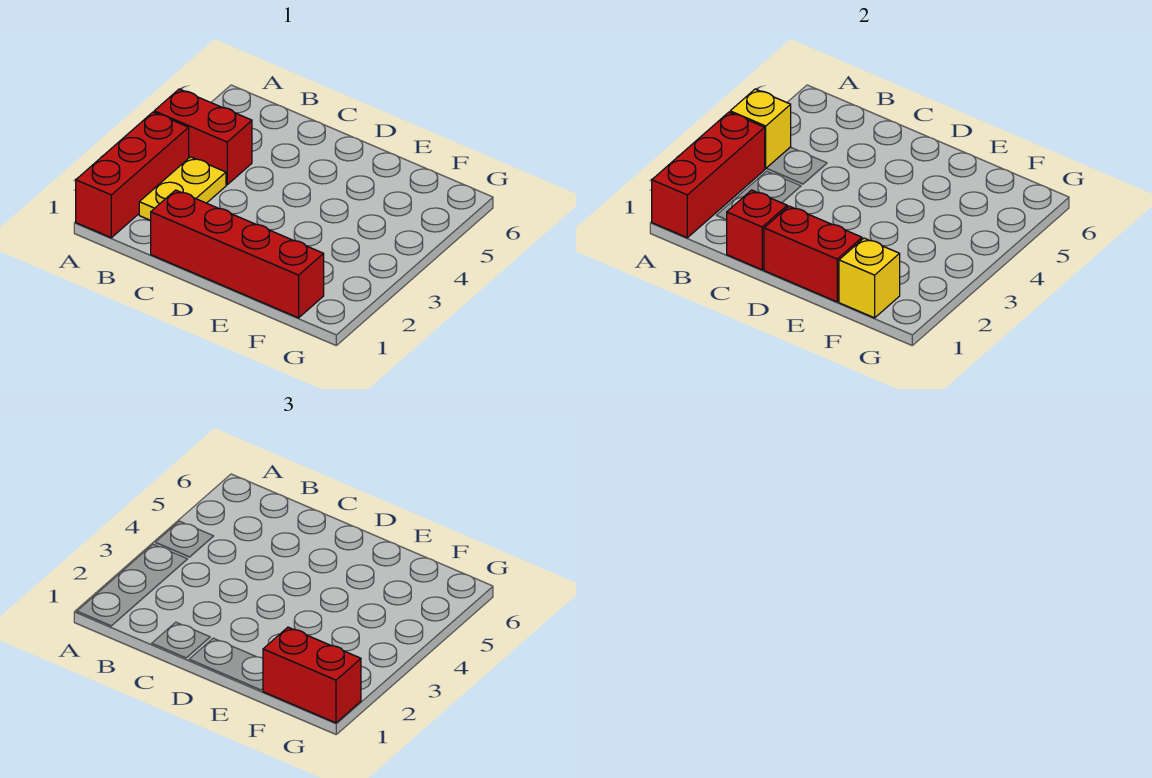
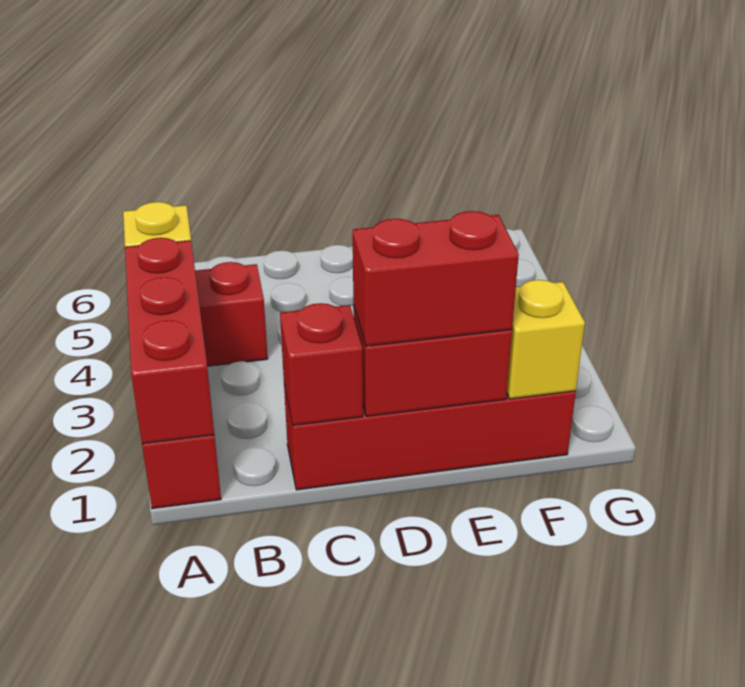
yellow plate B2:B3 level 1 -> none
red brick F1:G1 level 3 -> red brick D1:E1 level 3

